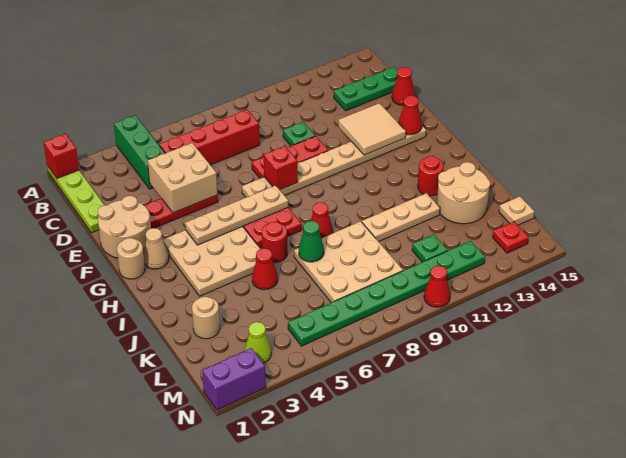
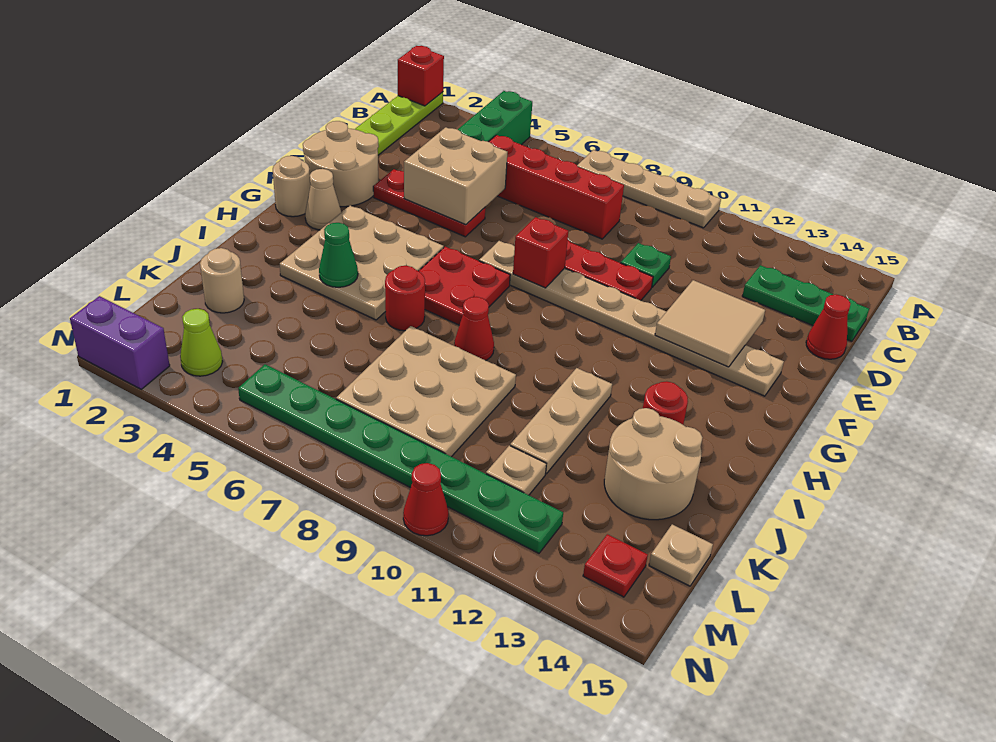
red cone F14 level 2 -> none
tan plate G4:G7 level 2 -> tan plate A7:A10 level 1
red cone J5 level 1 -> none
green cone J7 level 2 -> green cone I4 level 2
tan plate J10:J12 level 1 -> tan plate I11:K11 level 1
green plate L11 level 1 -> tan plate L11 level 1

